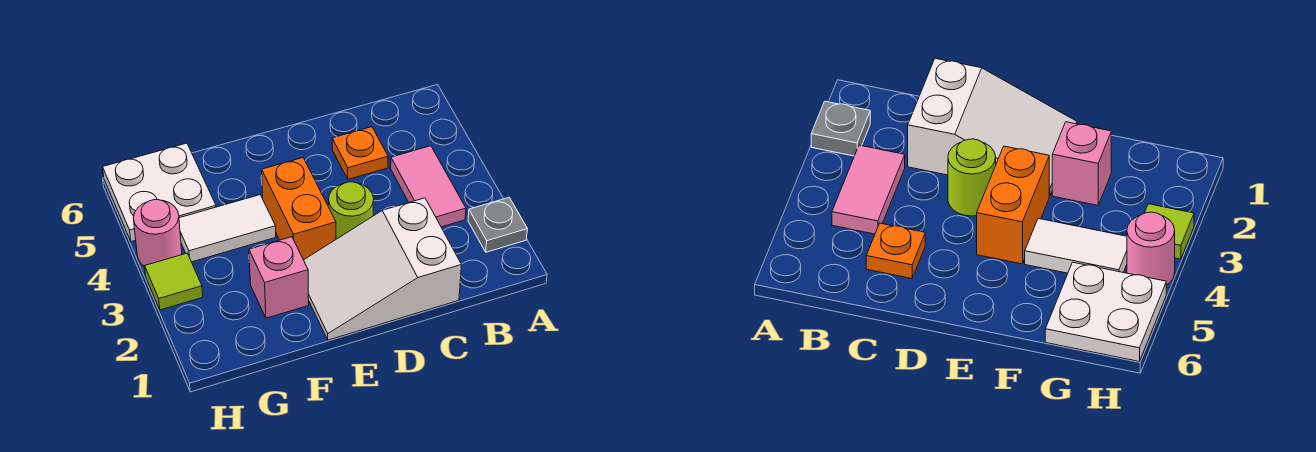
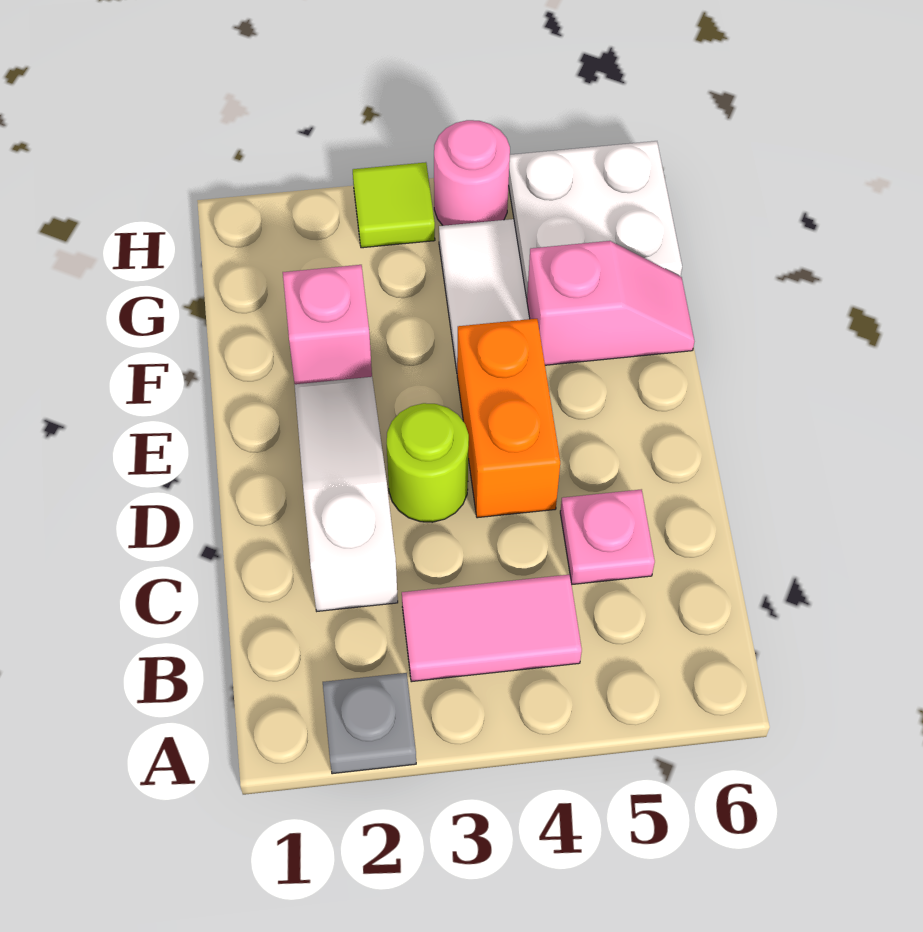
white slope C1:E2 level 1 top C -> white slope C2:E2 level 1 top C
orange plate C5 level 1 -> pink plate C5 level 1
orange brick E3:E4 level 1 -> orange brick D4:E4 level 1
none -> pink slope F5:F6 level 1 top 5

